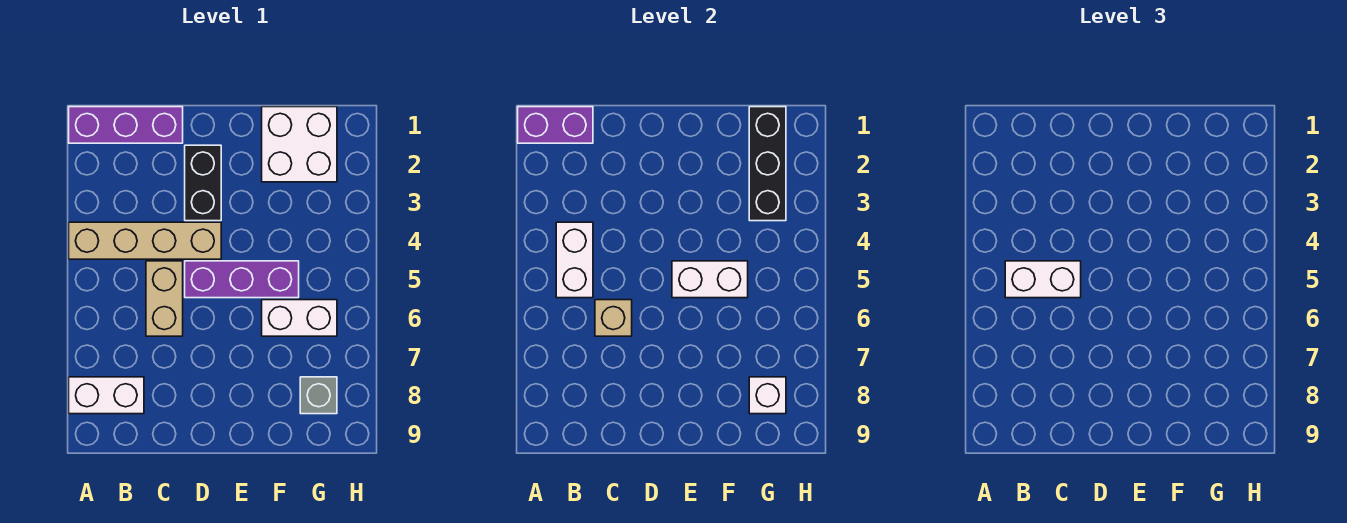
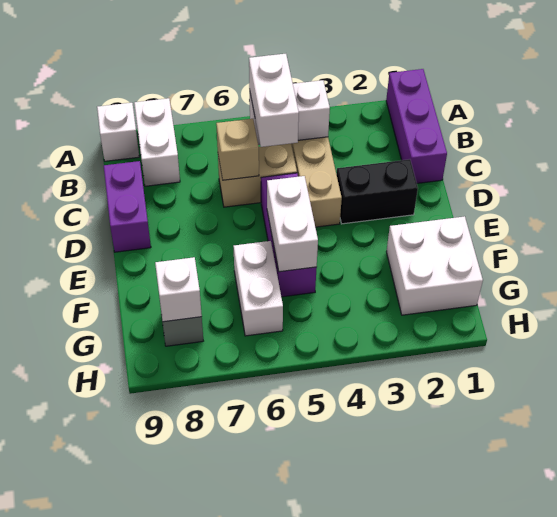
purple brick A1:B1 level 2 -> purple brick C9:D9 level 1
none -> white brick A9 level 1
black brick G1:G3 level 2 -> none

